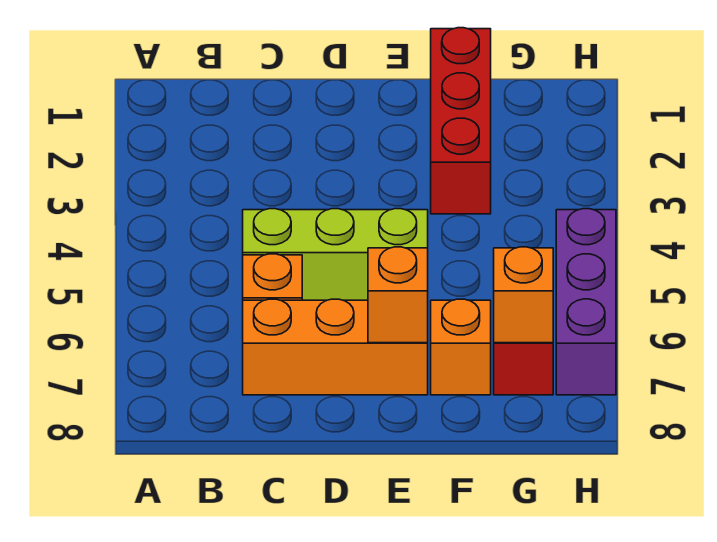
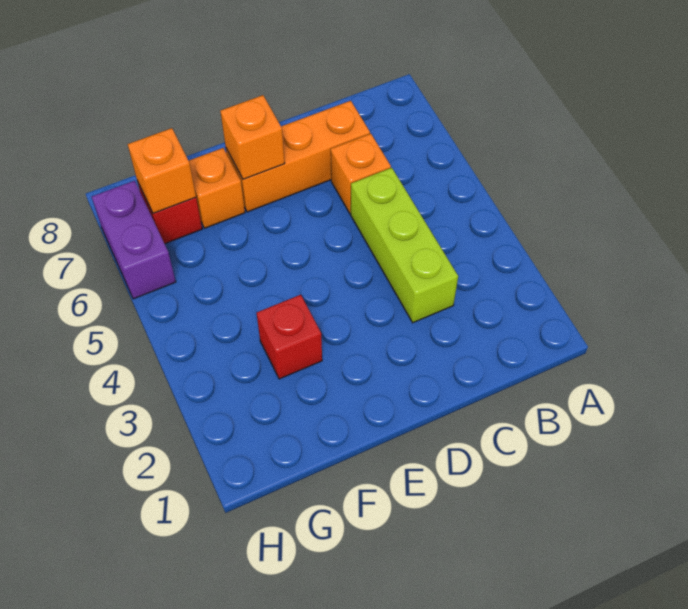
lime brick C5:E5 level 1 -> lime brick C3:C5 level 1
red brick F1:F3 level 1 -> red brick F3 level 1
purple brick H5:H7 level 1 -> purple brick H6:H7 level 1

